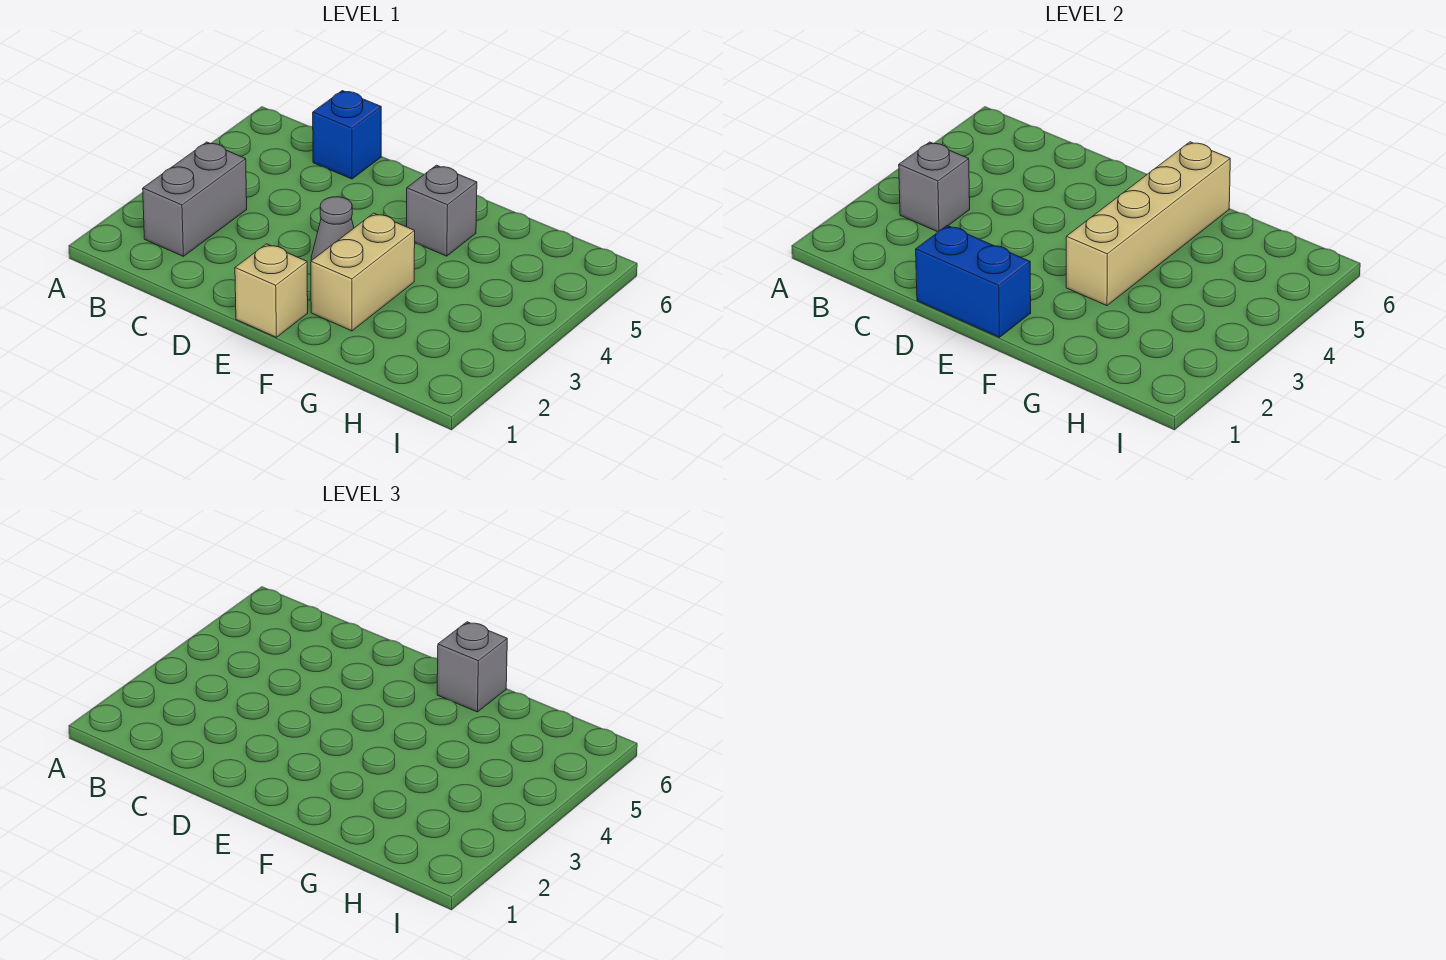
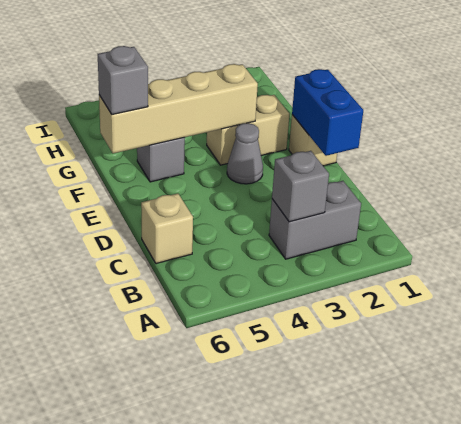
blue brick C6 level 1 -> tan brick C6 level 1

